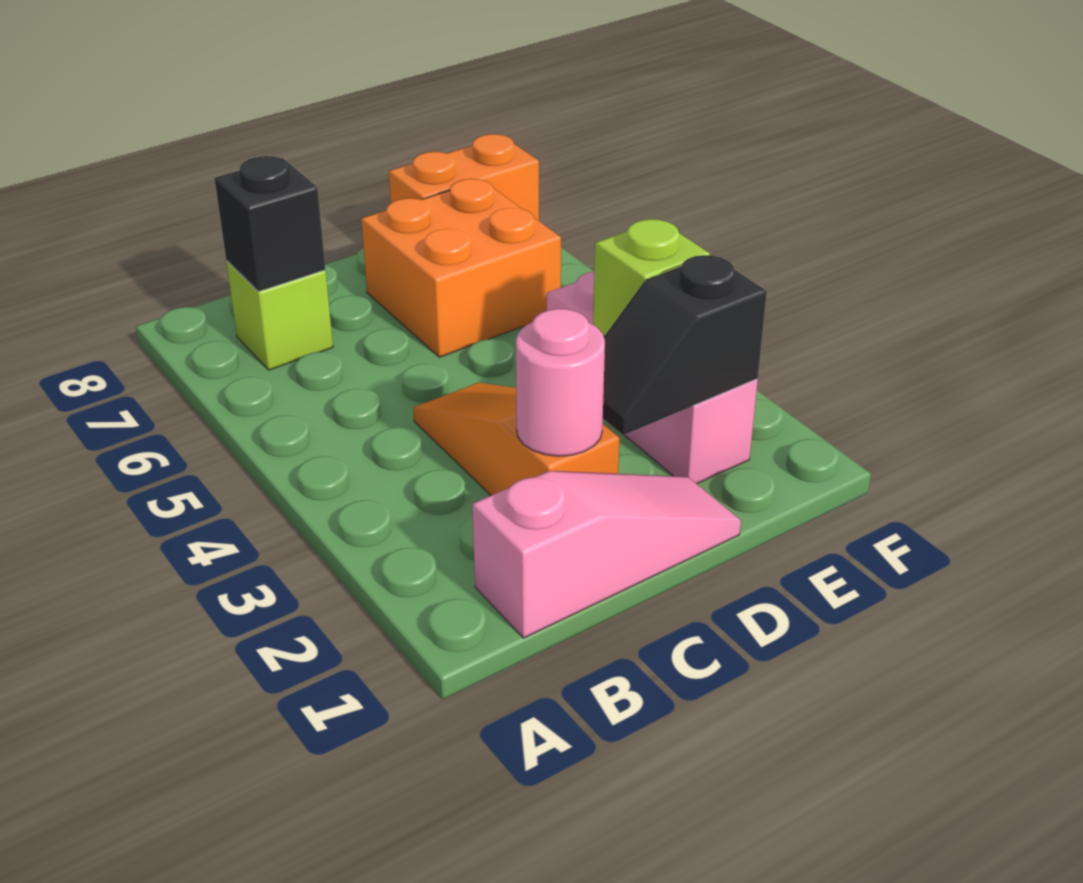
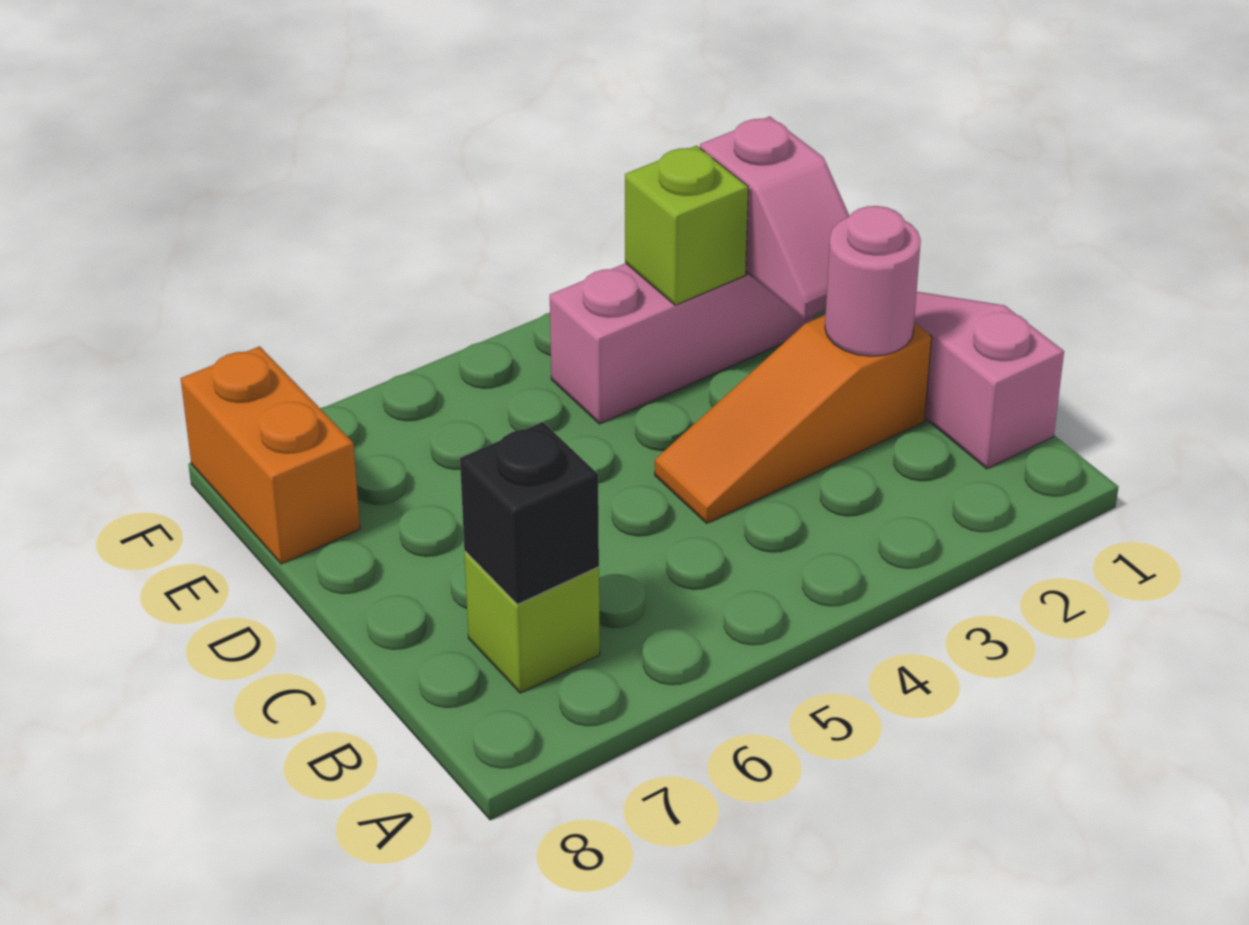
black slope D2:E2 level 2 top E -> pink slope D2:E2 level 2 top E
orange brick D6:E7 level 1 -> none

